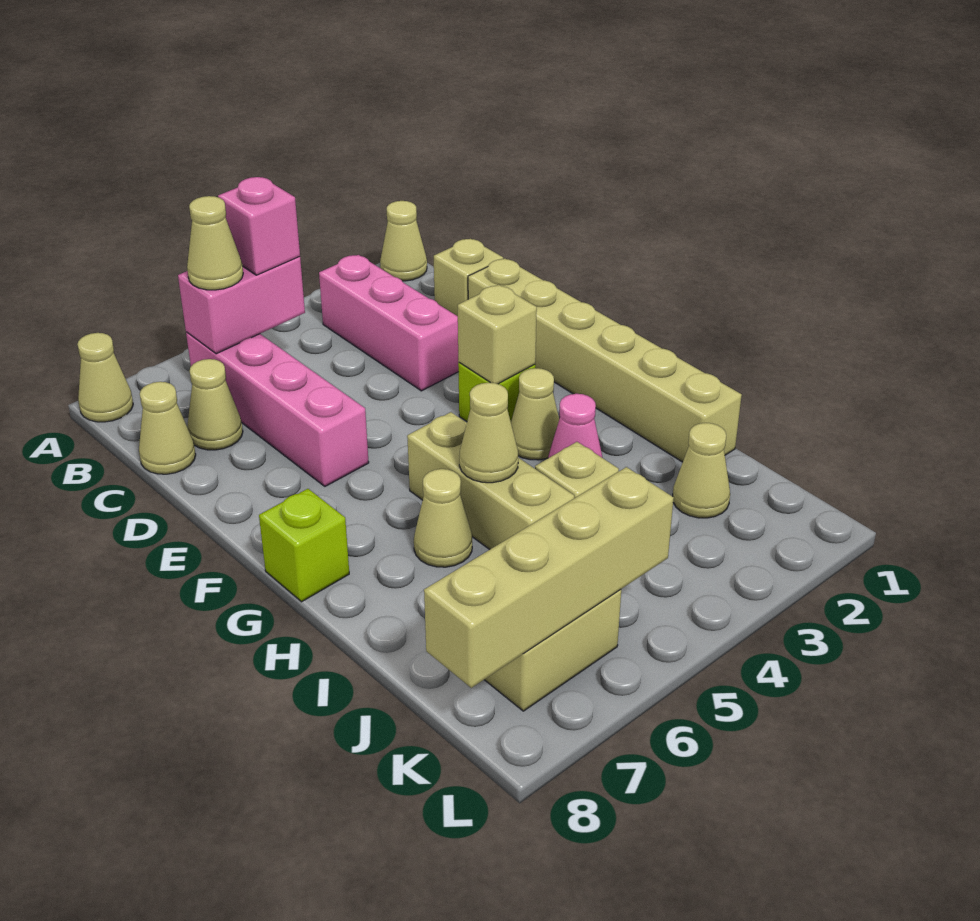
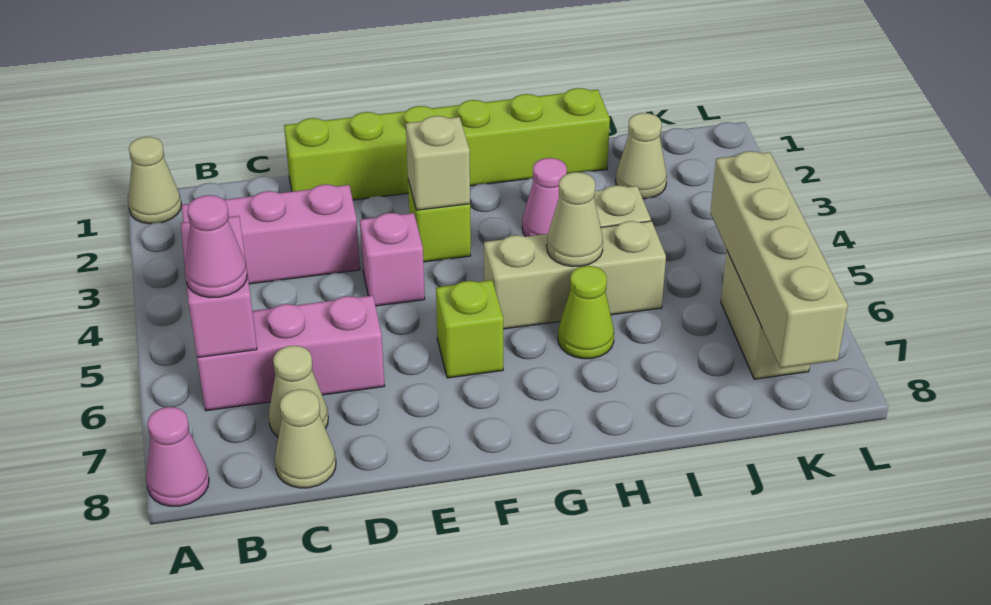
tan cone A8 level 1 -> pink cone A8 level 1
pink brick B5 level 3 -> pink brick E4 level 1
pink brick B6:E6 level 1 -> pink brick B6:D6 level 1
tan cone B6 level 3 -> pink cone B6 level 3
tan brick C1 level 1 -> none
tan brick D1:I1 level 1 -> lime brick D1:I1 level 1
tan cone G3 level 1 -> none
lime brick G8 level 1 -> lime brick F6 level 1
tan cone H6 level 1 -> lime cone H6 level 1

